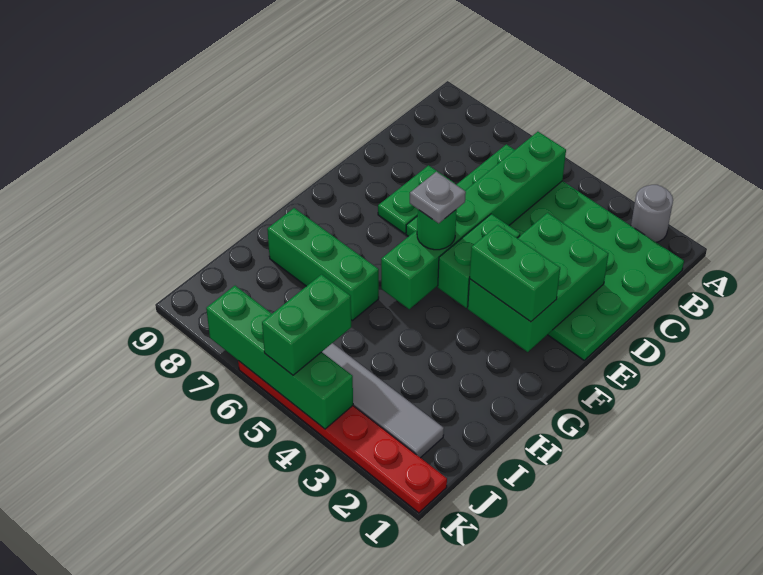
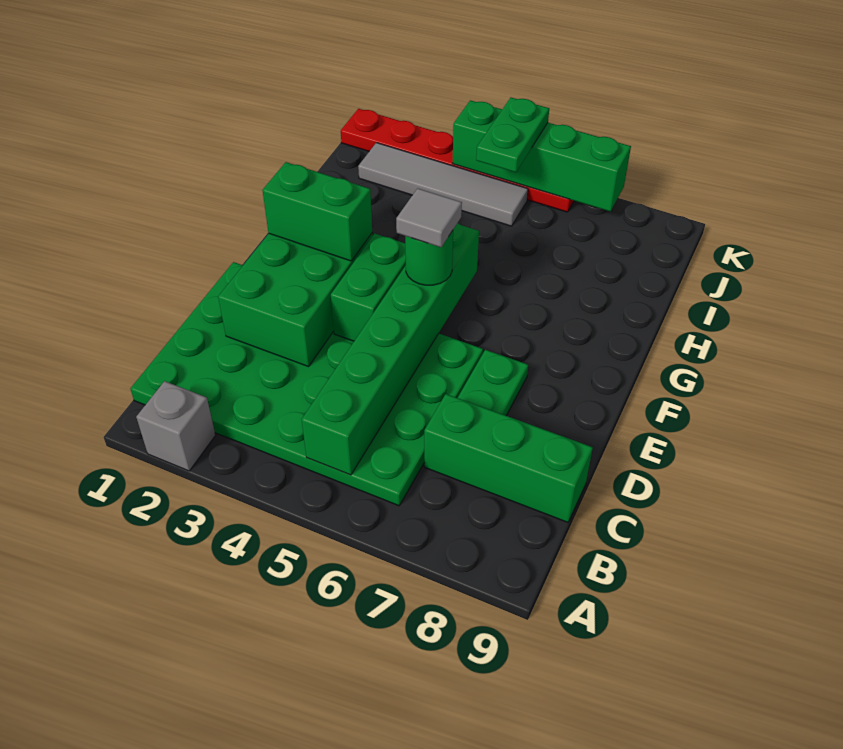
grey round brick A2 level 1 -> grey brick A2 level 1
grey plate F5 level 4 -> grey tile F5 level 4
green brick H6:H8 level 1 -> green brick C7:C9 level 1
green brick J5:K5 level 3 -> green plate J5:K5 level 3

